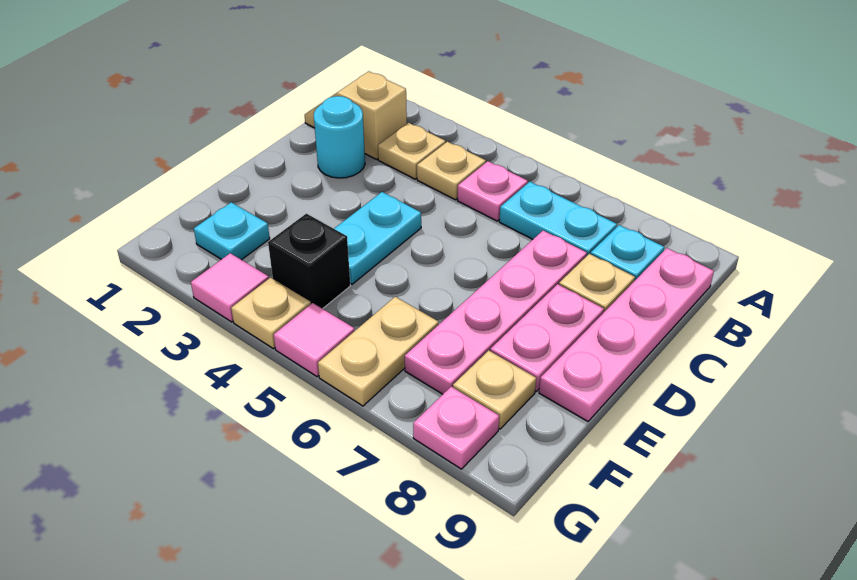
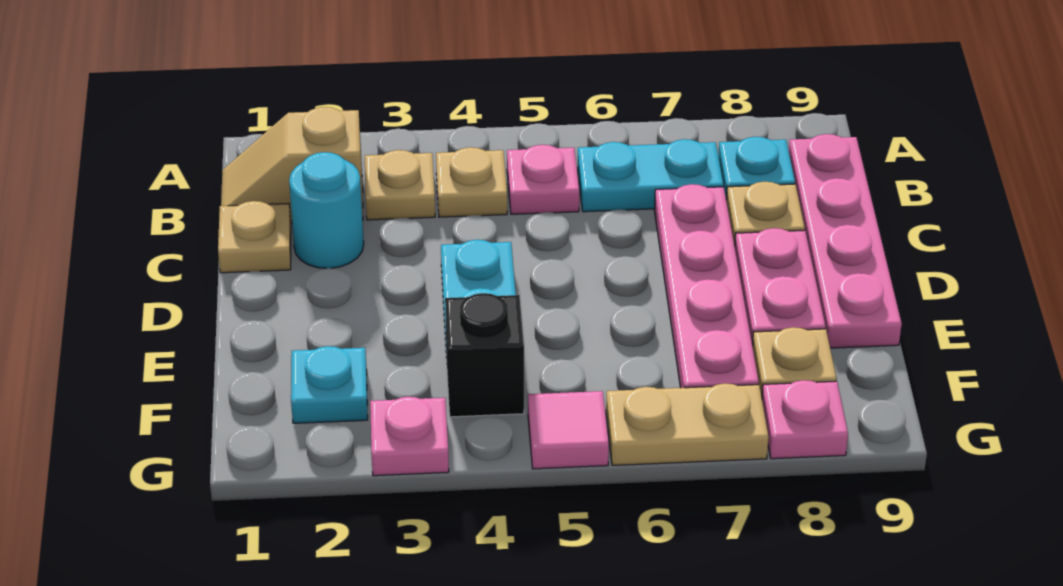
tan plate F6:G6 level 1 -> tan plate G6:G7 level 1
pink tile G3 level 1 -> pink plate G3 level 1
tan plate G4 level 1 -> tan plate C1 level 1

